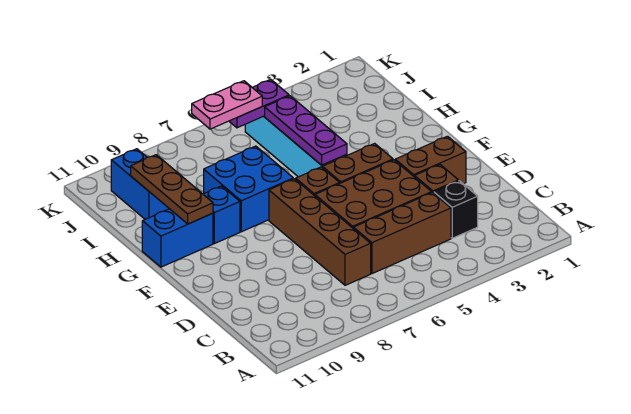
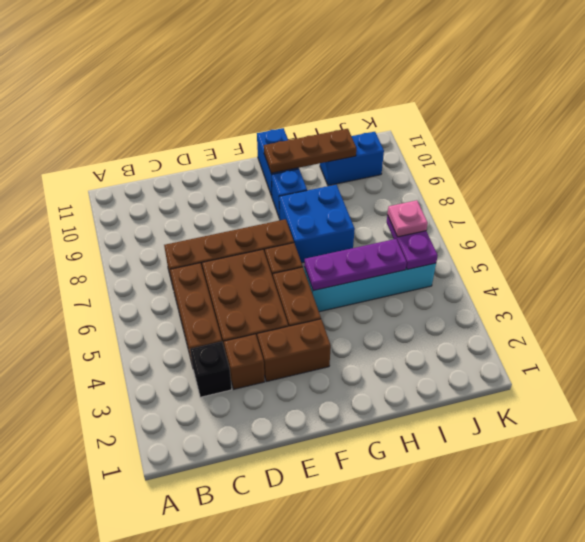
brown brick E2:E3 level 1 -> brown brick E3:F3 level 1
pink plate J6:J7 level 3 -> pink plate J6 level 3

